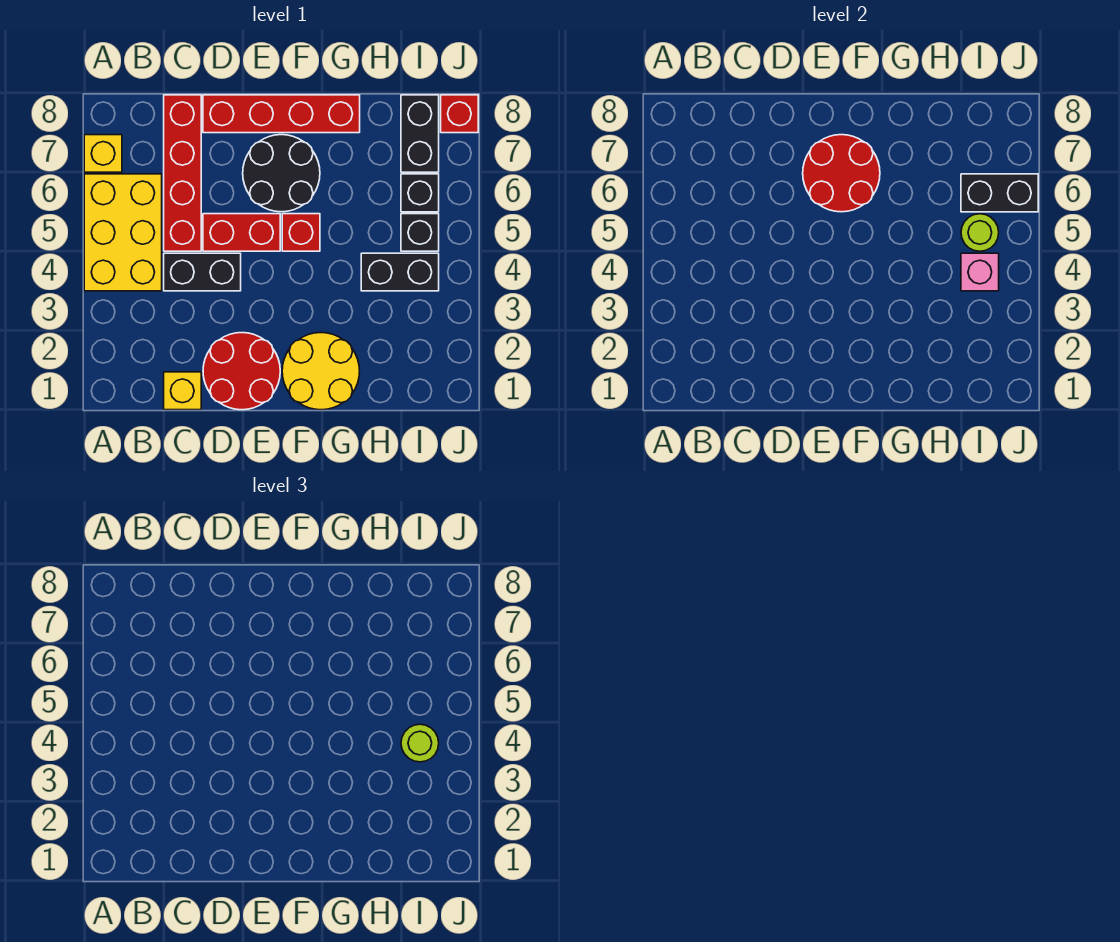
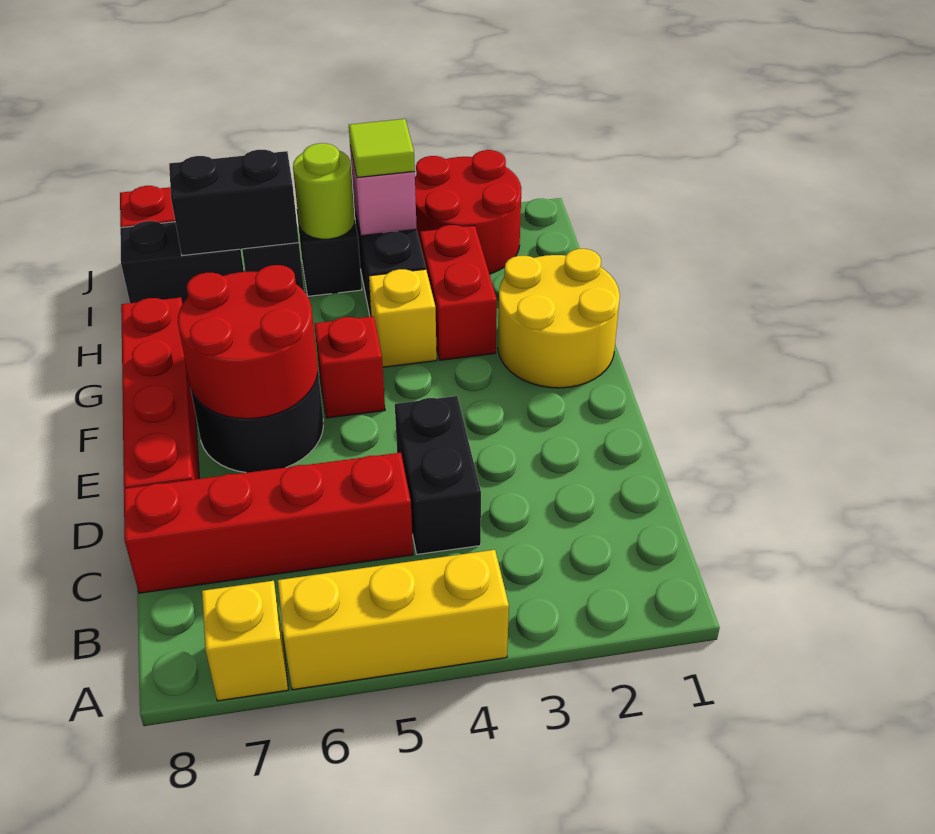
yellow brick A4:B6 level 1 -> yellow brick A4:A6 level 1
yellow brick C1 level 1 -> yellow brick G4 level 1
red round brick D1:E2 level 1 -> red round brick I2:J3 level 1
red brick D5:E5 level 1 -> red brick G3:H3 level 1
lime round brick I4 level 3 -> lime tile I4 level 3
black brick I6:J6 level 2 -> black brick I6:I7 level 2

